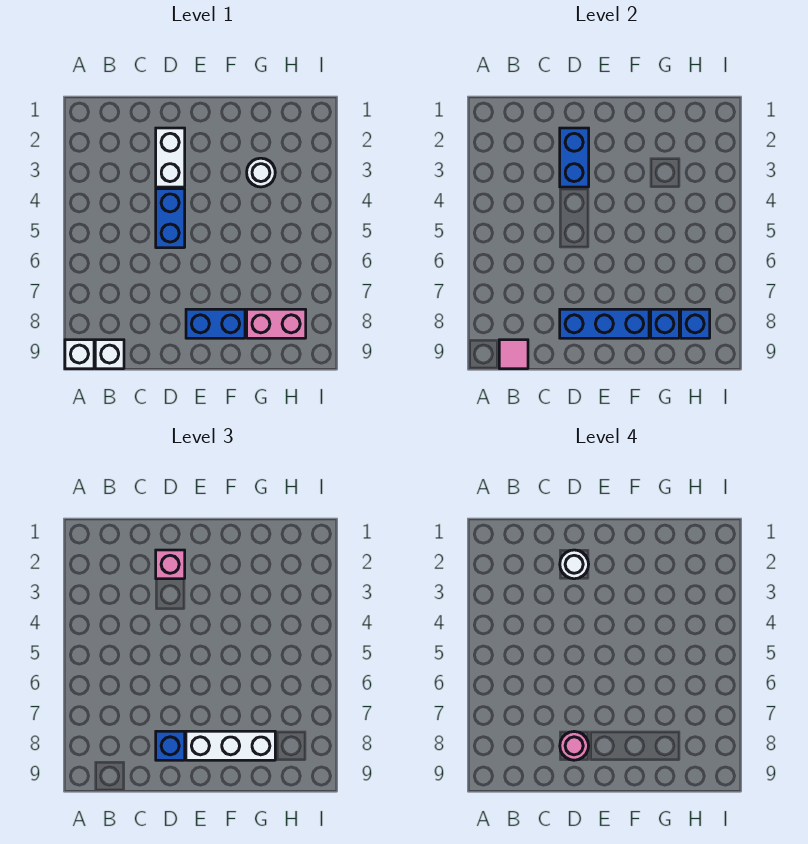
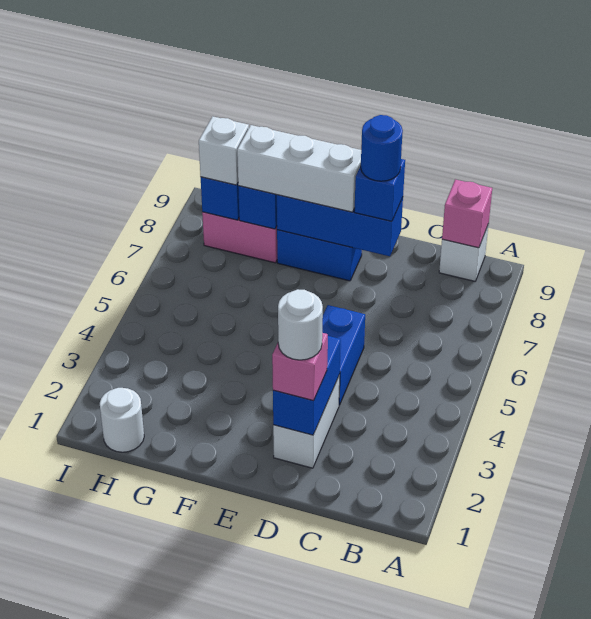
white brick A9 level 1 -> white brick H8 level 3
pink tile B9 level 2 -> pink brick B9 level 2
pink round brick D8 level 4 -> blue round brick D8 level 4
white round brick G3 level 1 -> white round brick H1 level 1

